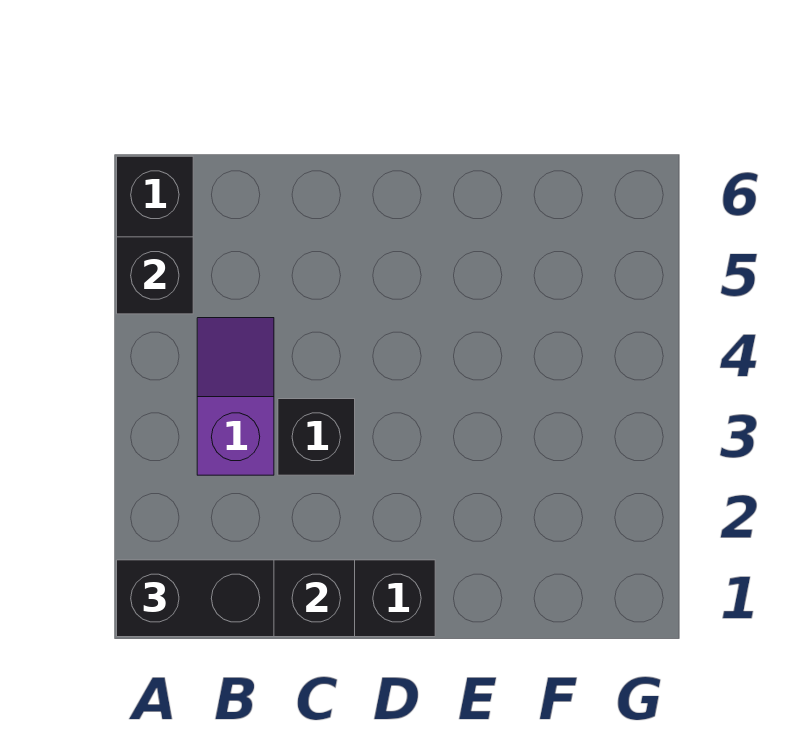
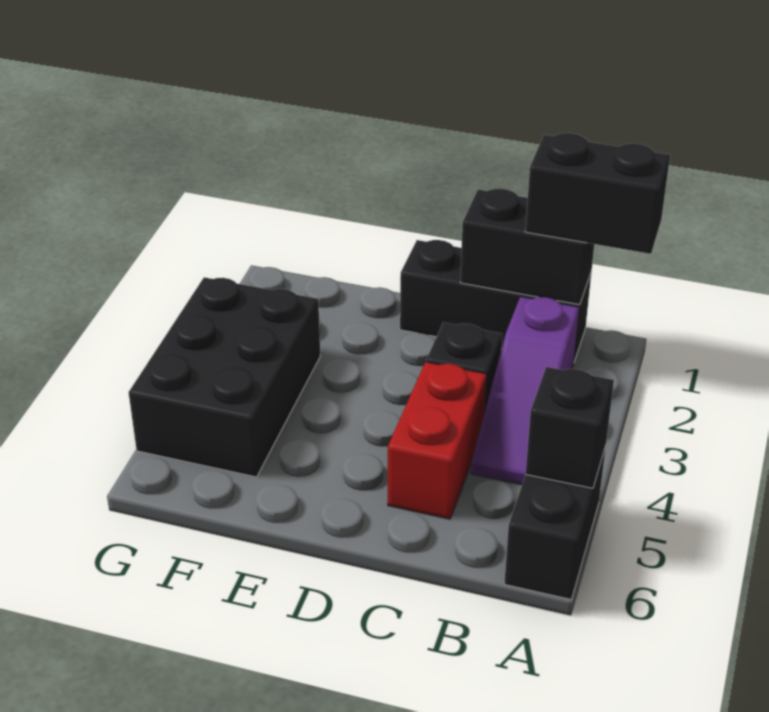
purple slope B3:B4 level 1 top 3 -> purple slope B2:B4 level 1 top 2
none -> red brick C4:C5 level 1
none -> black brick F3:G5 level 1

